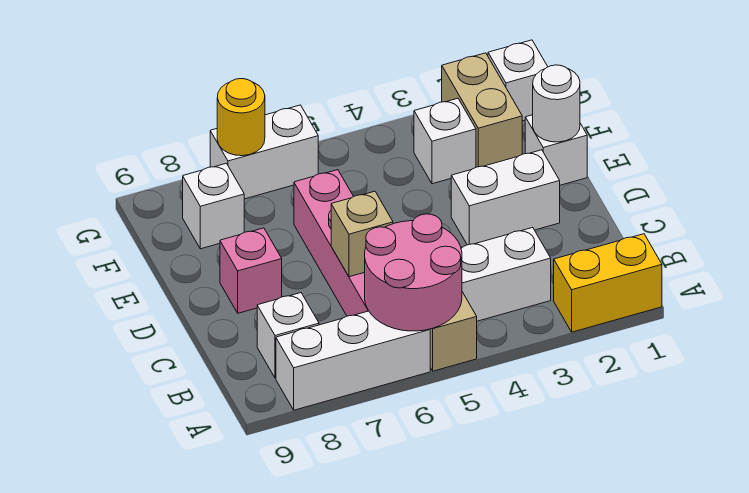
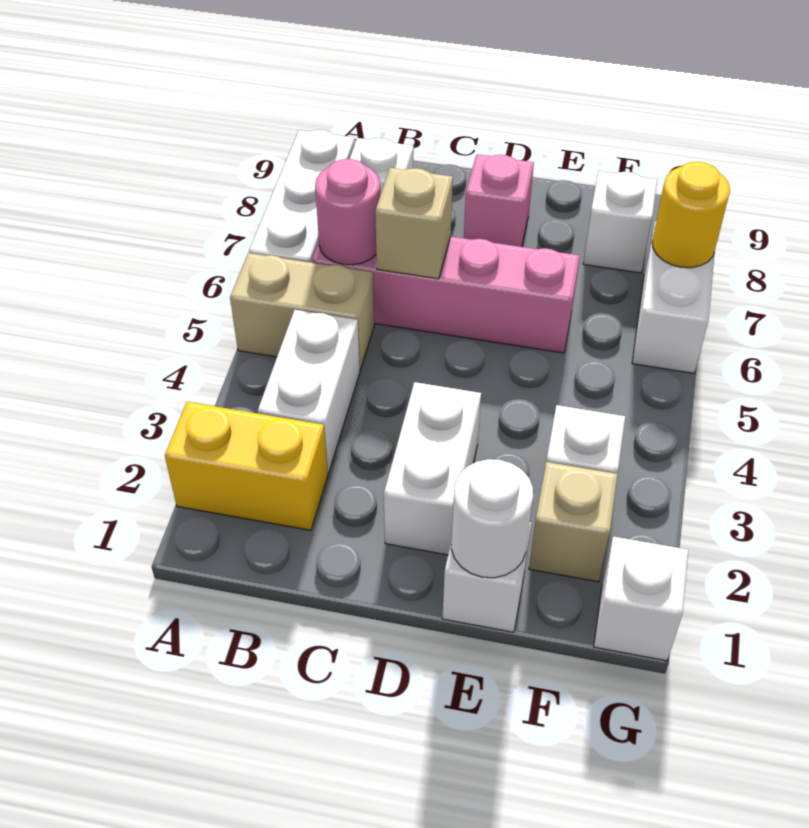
yellow brick A1:A2 level 1 -> yellow brick A2:B2 level 1
pink round brick A5:B6 level 2 -> pink round brick B6 level 2
tan brick F2:G2 level 1 -> tan brick F2 level 1

